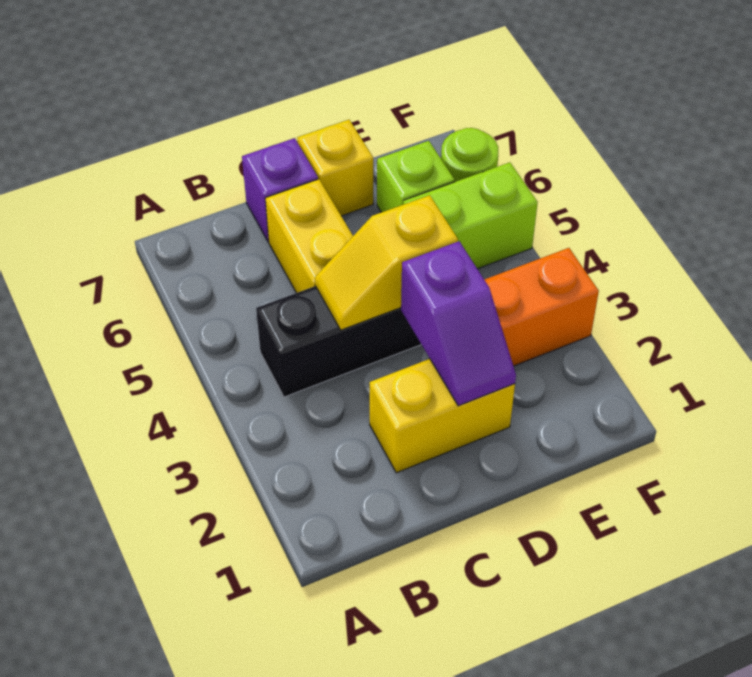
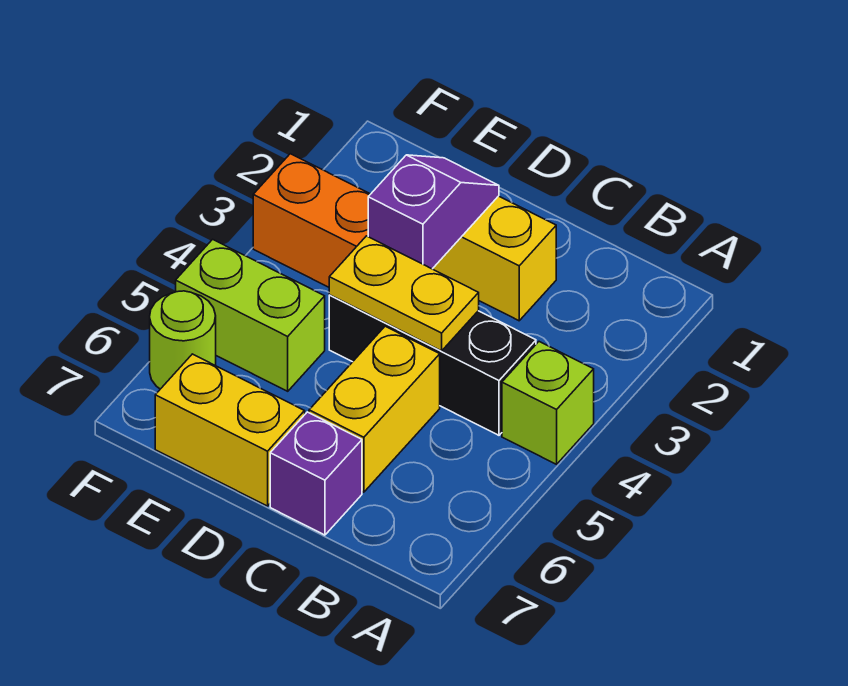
yellow slope C4:D4 level 2 top D -> yellow plate C4:D4 level 2
yellow brick D7 level 1 -> yellow brick D7:E7 level 1
lime brick E6 level 1 -> lime brick A4 level 1

